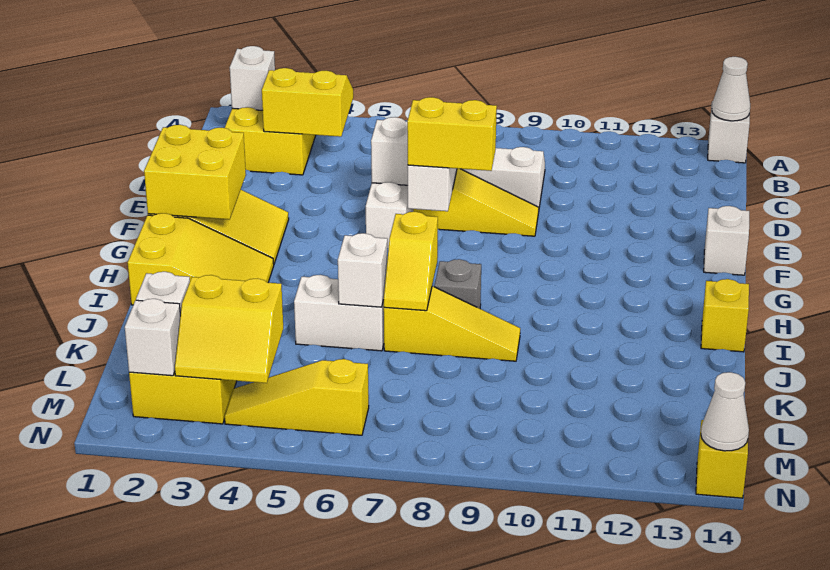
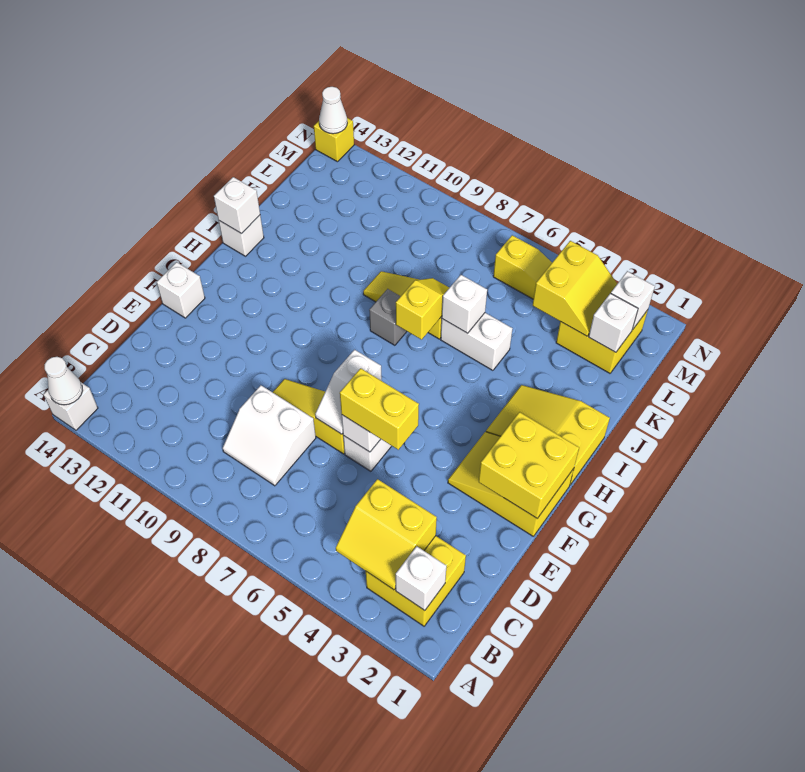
yellow brick F7:F8 level 3 -> yellow brick E5:E6 level 3
yellow brick I14 level 1 -> white brick I14 level 1
none -> white brick I14 level 2
yellow slope L3:M4 level 2 top L -> yellow slope L3:M4 level 2 top 4

